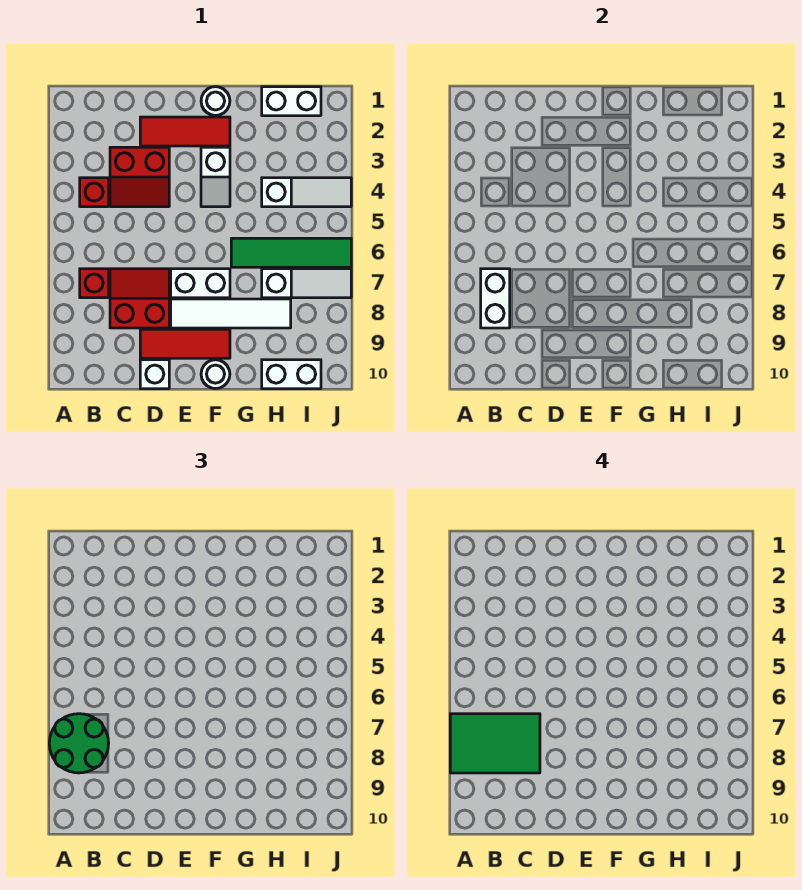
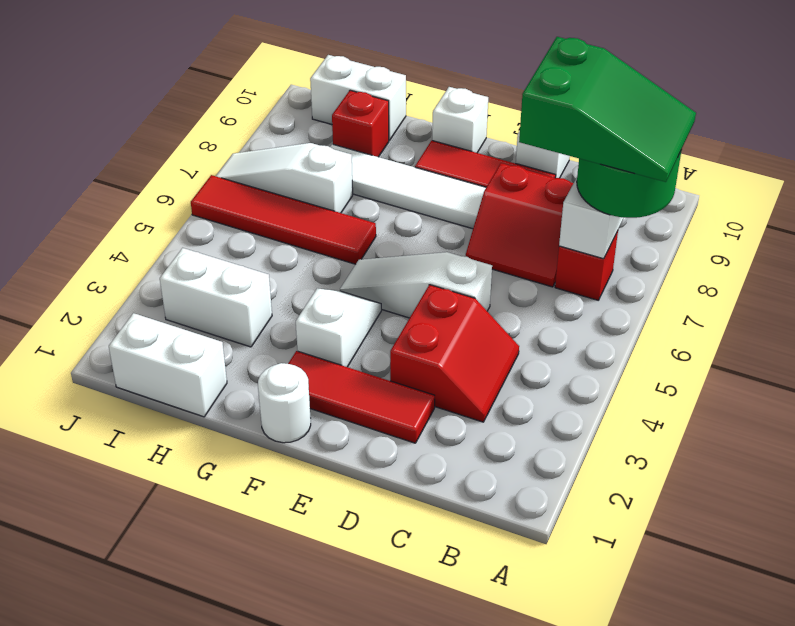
green tile A7:C8 level 4 -> green slope A7:C8 level 4 top C
red brick B4 level 1 -> red brick H9 level 1
red slope C3:D4 level 1 top 3 -> red slope C3:D4 level 1 top D
white brick E7:F7 level 1 -> white brick H3:I3 level 1
white round brick F10 level 1 -> white brick F10 level 1
green tile G6:J6 level 1 -> red tile G6:J6 level 1
white slope H4:J4 level 1 top H -> white slope D5:F5 level 1 top D

